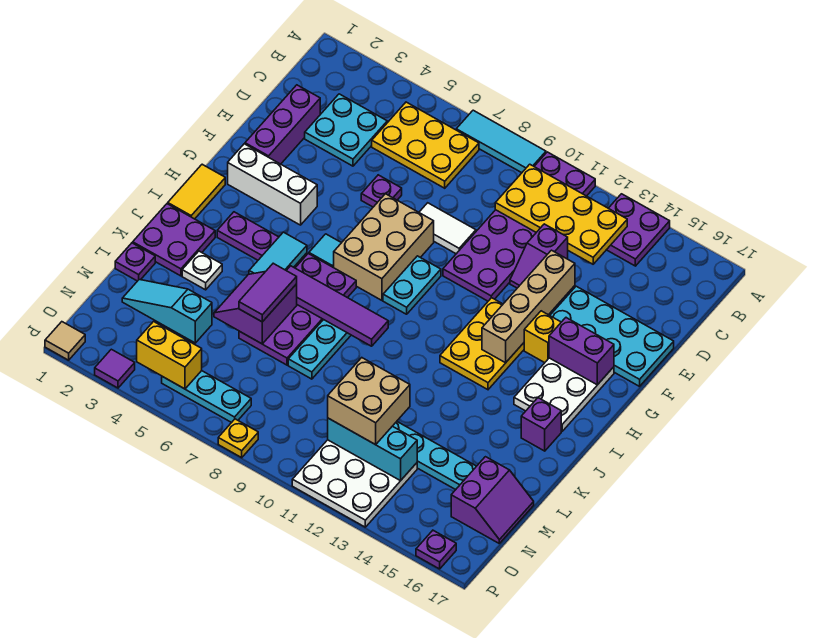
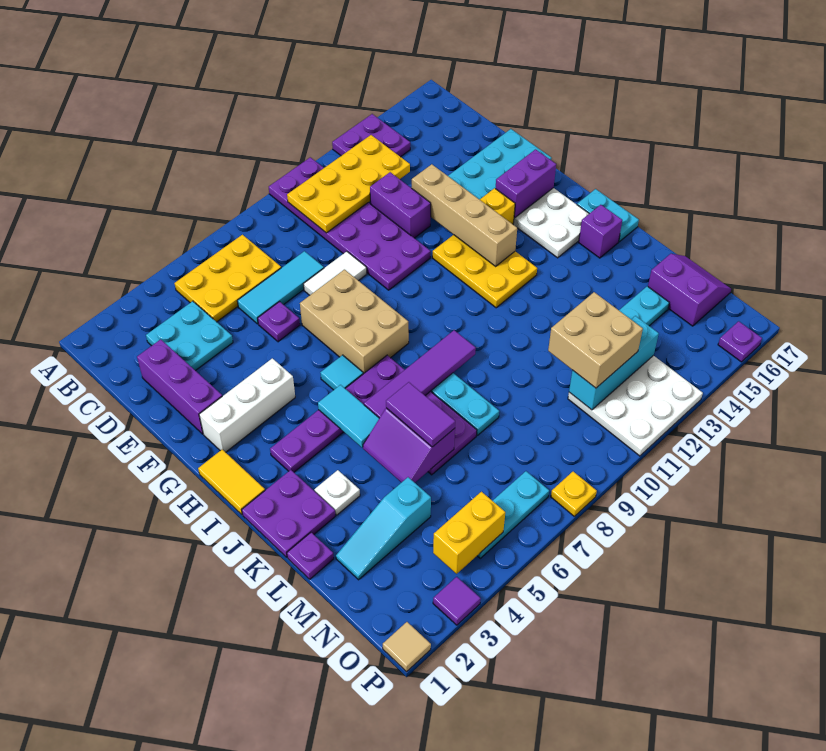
cyan tile A7:A9 level 1 -> cyan tile D6:D8 level 1
purple slope D12:E12 level 1 top D -> purple brick D12:E12 level 1
cyan plate G9:H9 level 1 -> cyan plate I17:J17 level 1

